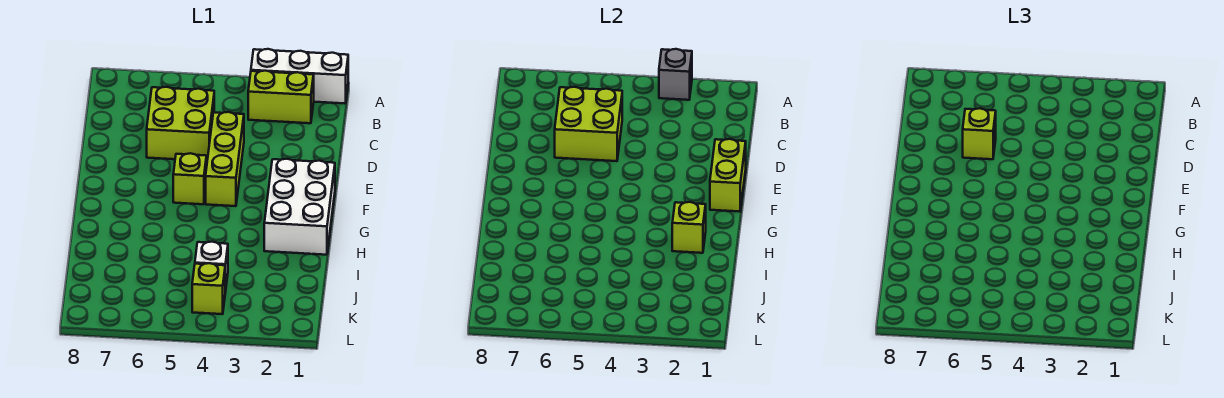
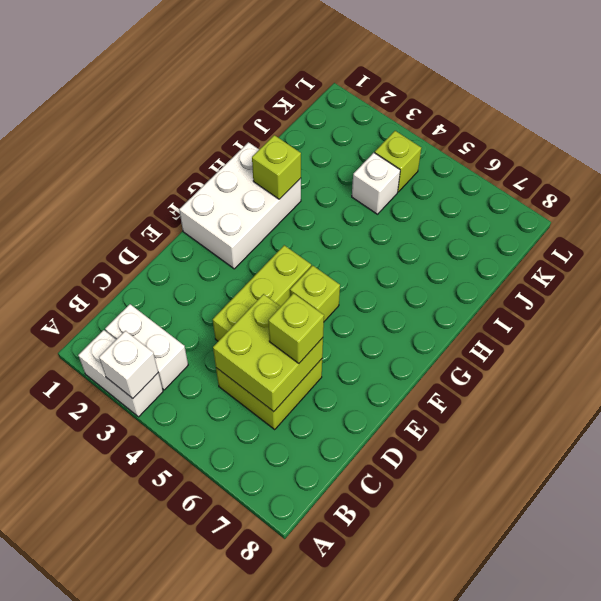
white brick A1:A3 level 1 -> white brick A2:A3 level 1
grey brick A3 level 2 -> white brick A3 level 2
lime brick B2:B3 level 1 -> white brick B2:B3 level 1
lime brick E1:F1 level 2 -> none

